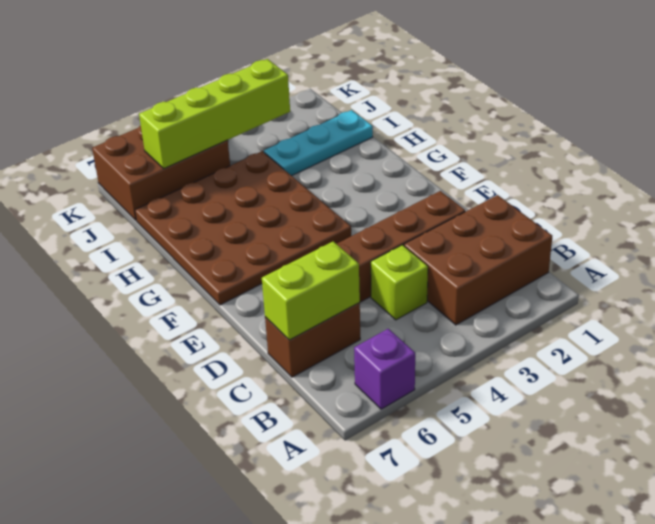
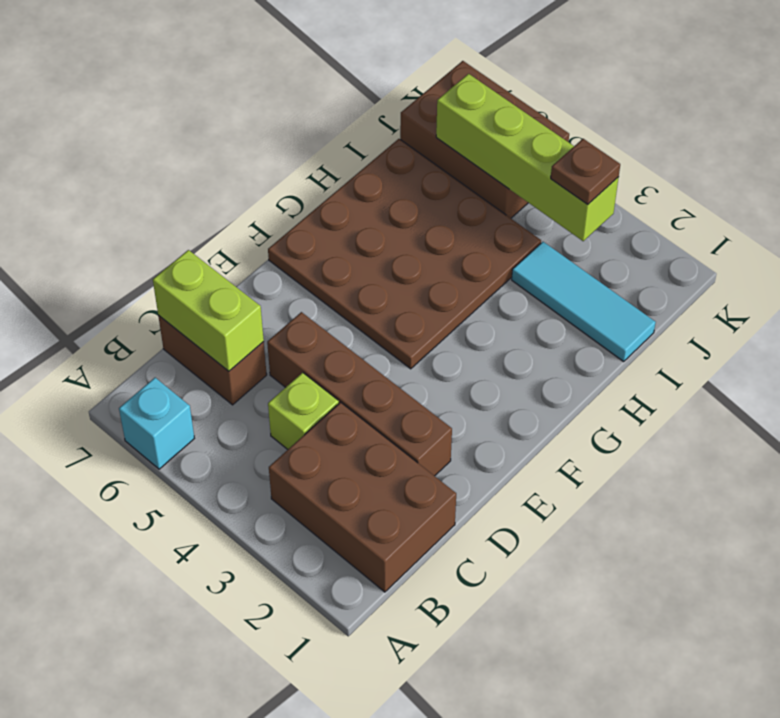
purple brick A6 level 1 -> cyan brick A6 level 1
cyan plate I1:I3 level 1 -> cyan tile I1:I3 level 1
none -> brown plate J3 level 3

